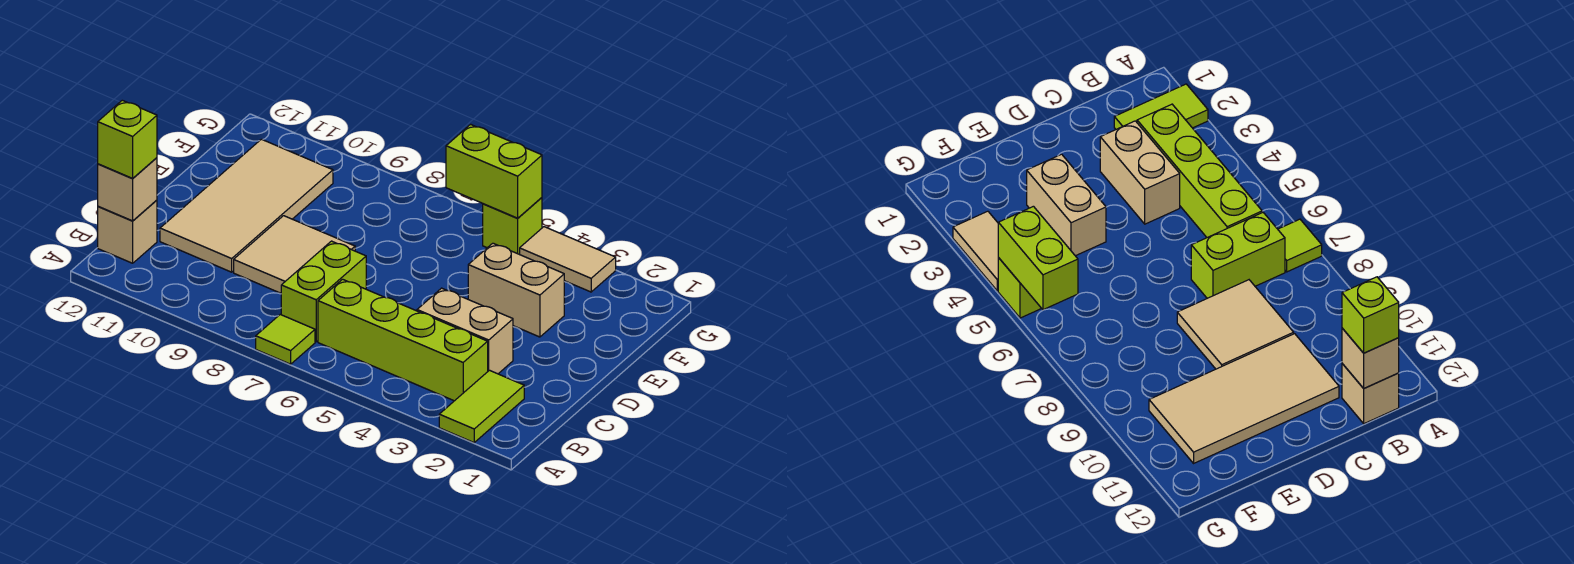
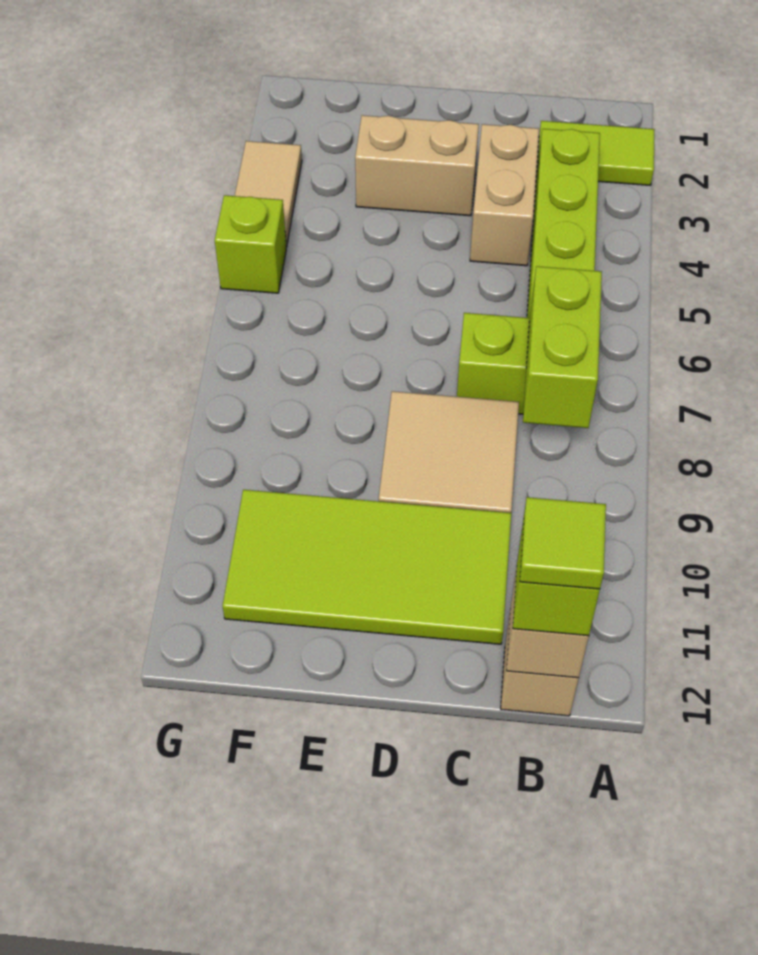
lime tile A7 level 1 -> lime tile B12 level 4
tan tile C10:F11 level 1 -> lime tile C10:F11 level 1
tan brick E3:E4 level 1 -> tan brick D3:E3 level 1
lime brick G5:G6 level 2 -> lime brick B7:B8 level 2

